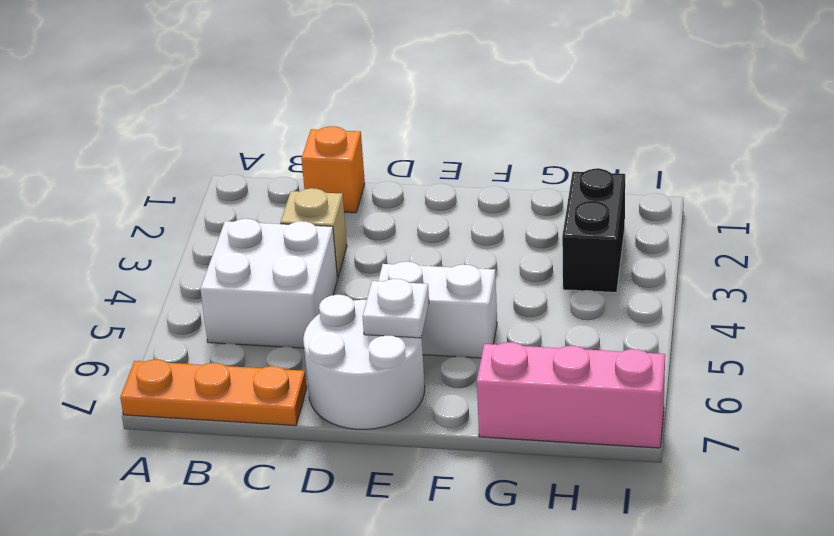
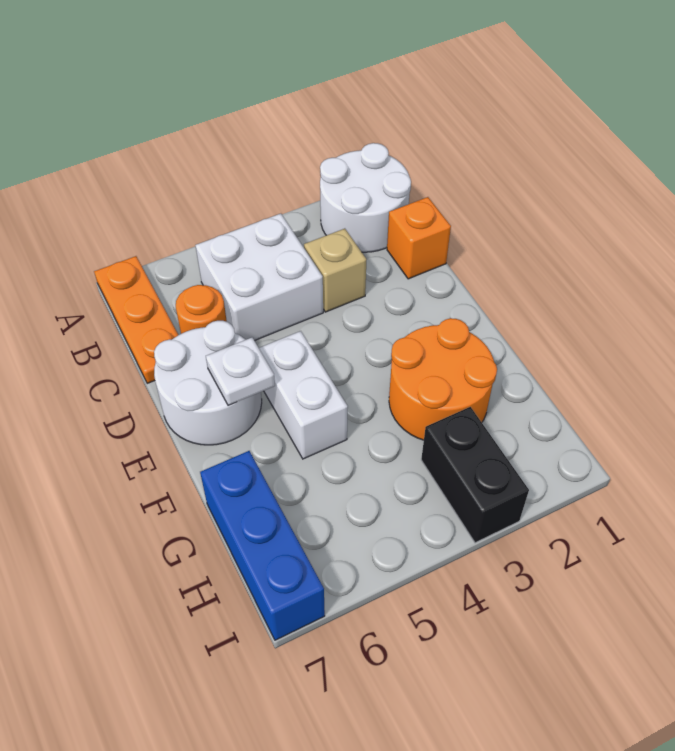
none -> white round brick A1:B2 level 1
none -> orange round brick C6 level 1
none -> orange round brick F2:G3 level 1
pink brick G7:I7 level 1 -> blue brick G7:I7 level 1
black brick H2:H3 level 1 -> black brick H3:I3 level 1

